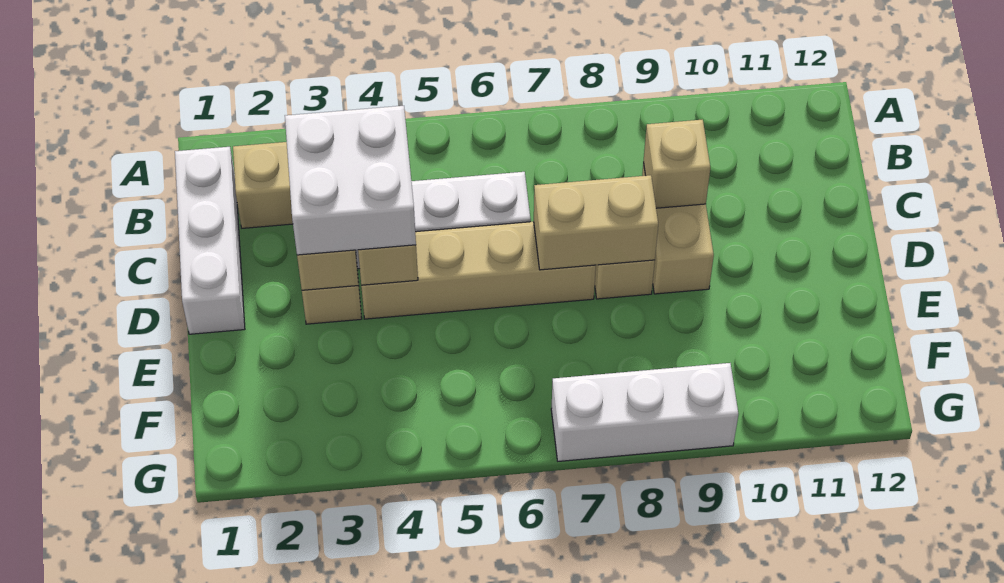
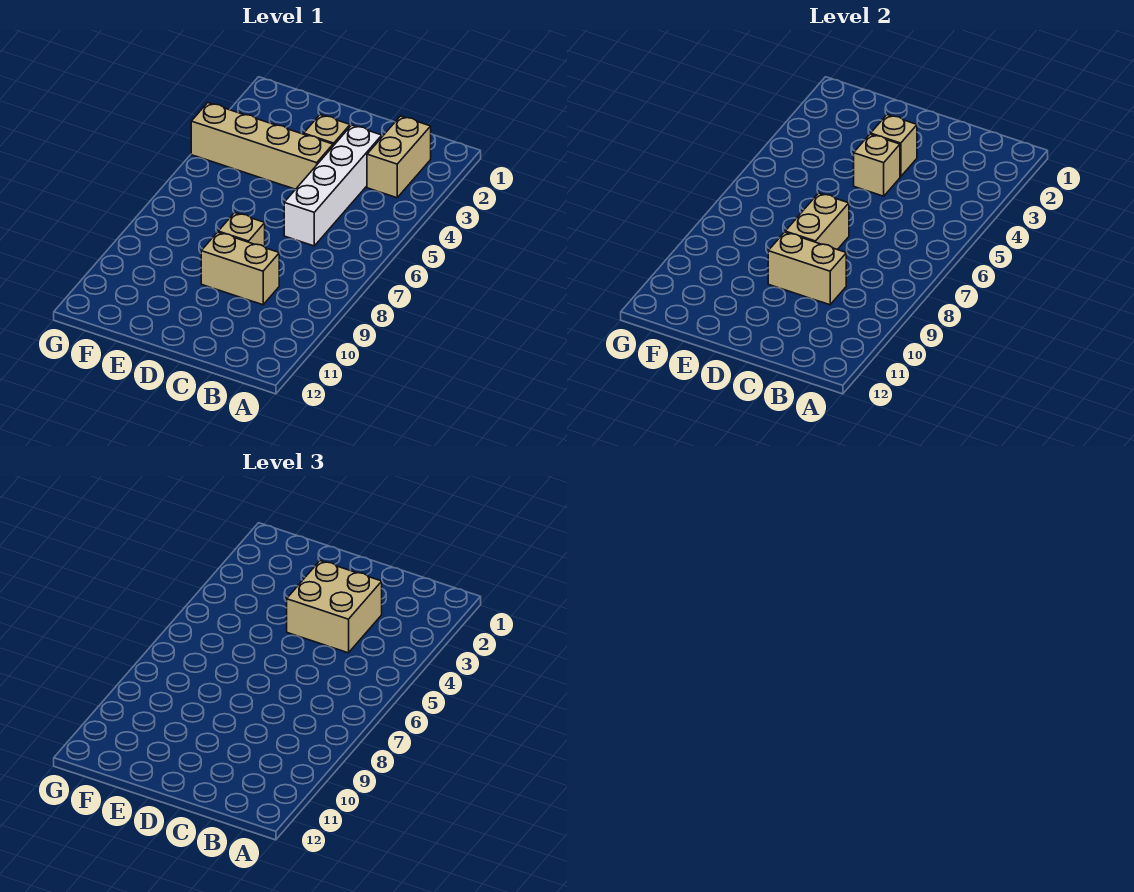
white brick B1:D1 level 1 -> none
white brick C3:D4 level 3 -> tan brick C3:D4 level 3
tan brick C9 level 2 -> tan brick C9:D9 level 2
tan brick D4:D7 level 1 -> tan brick D4:G4 level 1
white brick G7:G9 level 1 -> none

